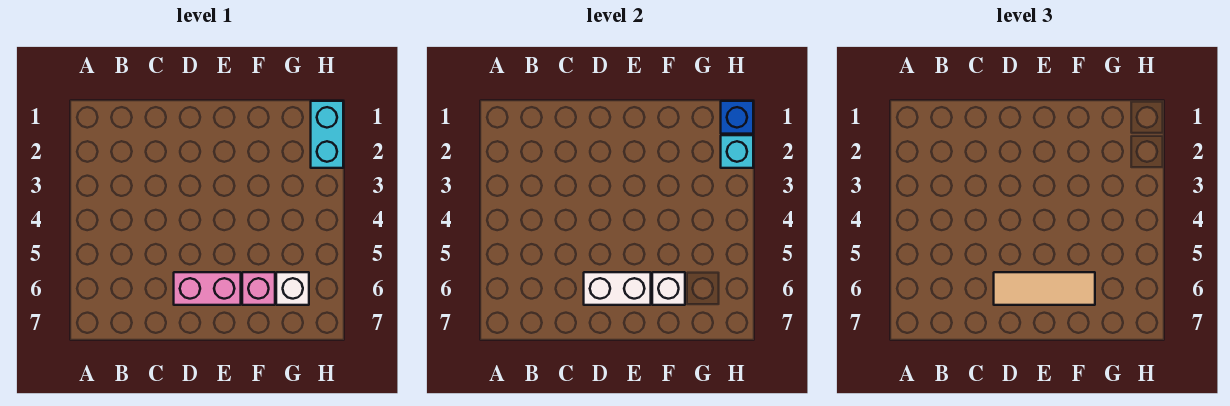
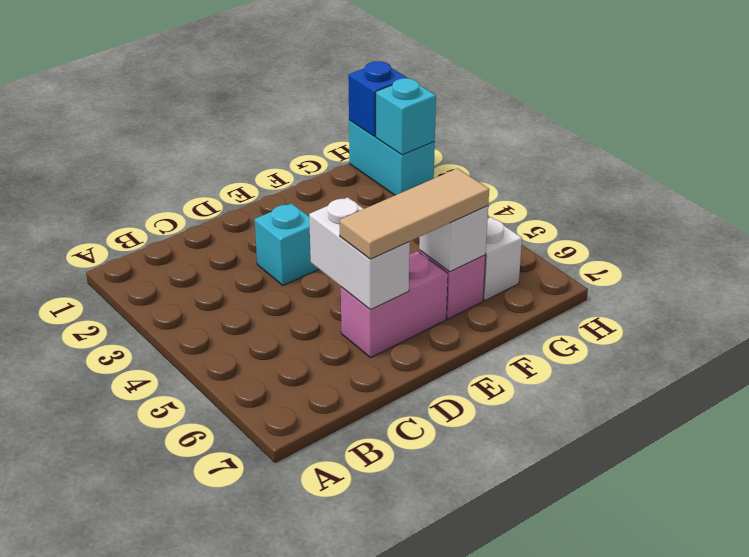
none -> cyan brick D3 level 1
white brick D6:E6 level 2 -> white brick D5:D6 level 2

